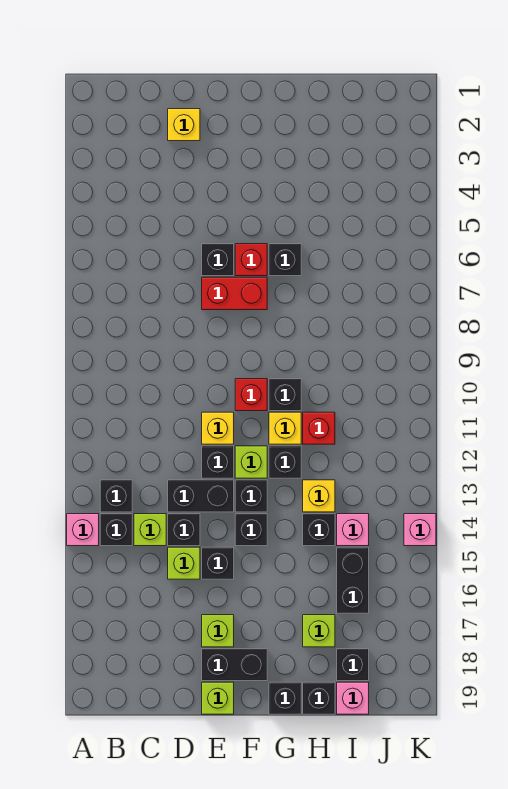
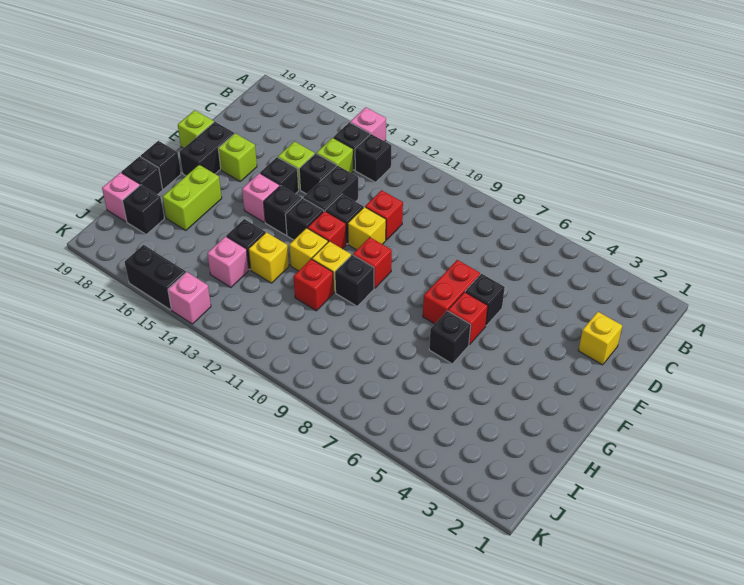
none -> red brick D11 level 1
lime brick F12 level 1 -> red brick F12 level 1
none -> pink brick F15 level 1
black brick G12 level 1 -> yellow brick G12 level 1
lime brick H17 level 1 -> lime brick G17:H17 level 1
black brick I15:I16 level 1 -> black brick K15:K16 level 1

